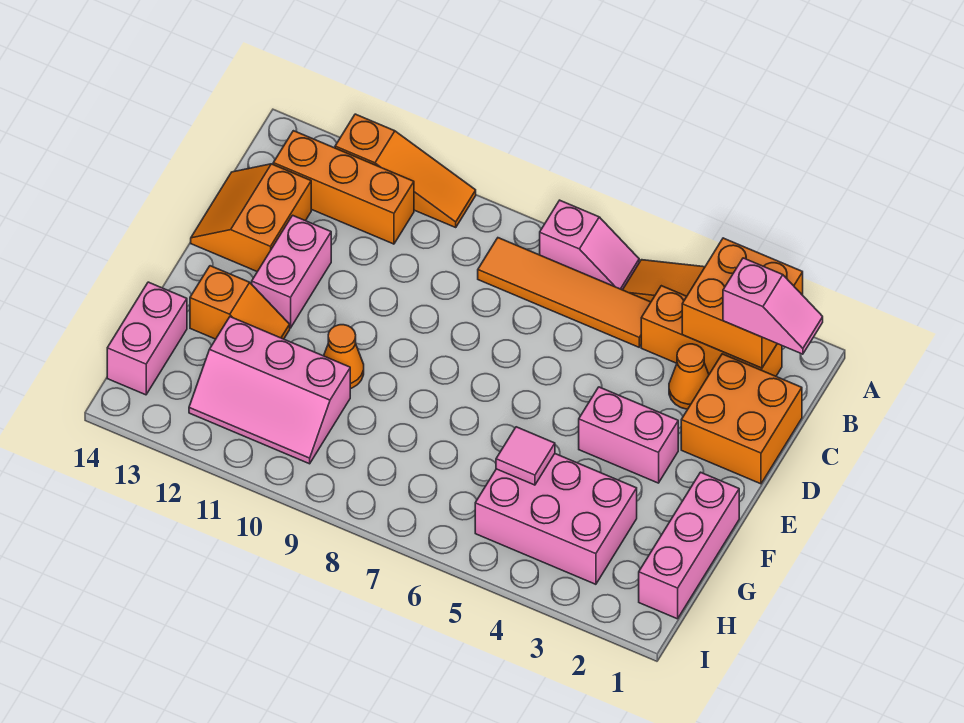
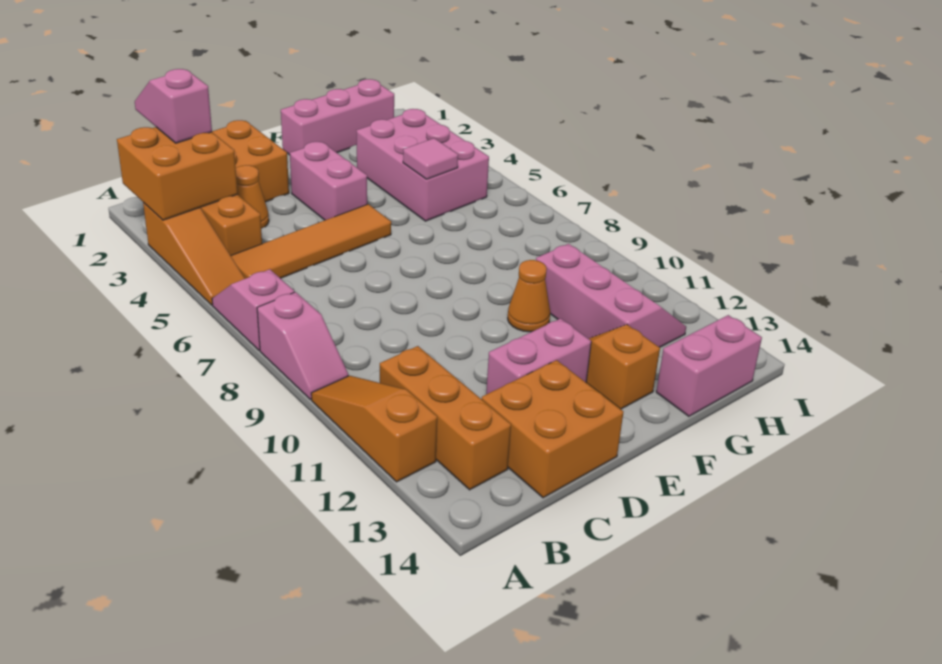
none -> pink slope A8:A9 level 1 top 8
orange tile B5:B8 level 1 -> orange tile B5:E5 level 1
orange slope C13:D14 level 1 top 13 -> orange brick C13:D14 level 1

